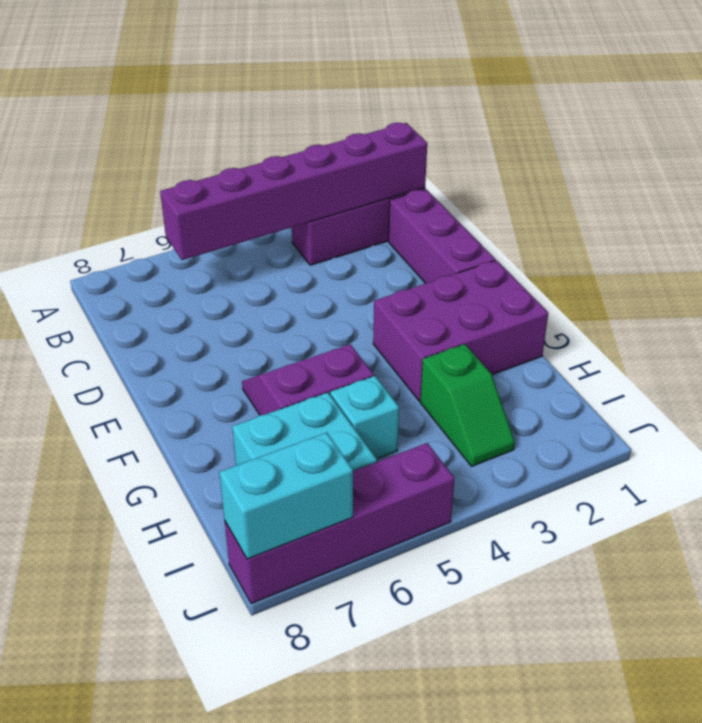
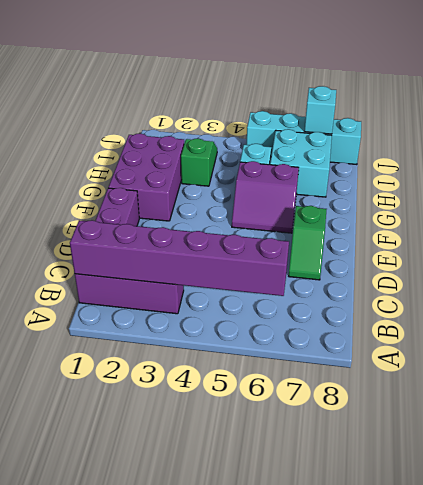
none -> green slope D7:E7 level 1 top E
purple brick F1:G3 level 1 -> purple brick F1:H2 level 1
purple brick J5:J8 level 1 -> cyan brick J5:J8 level 1
cyan brick J7:J8 level 2 -> cyan brick J7 level 2

